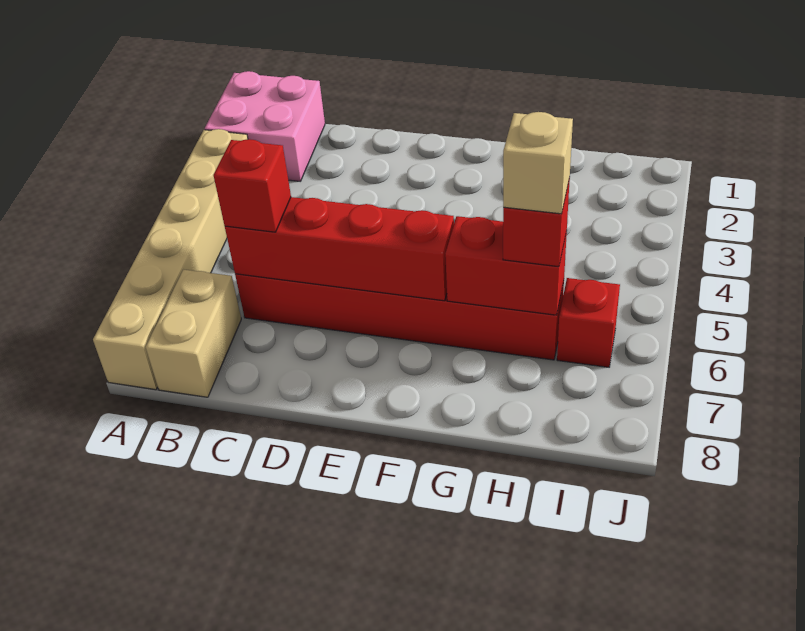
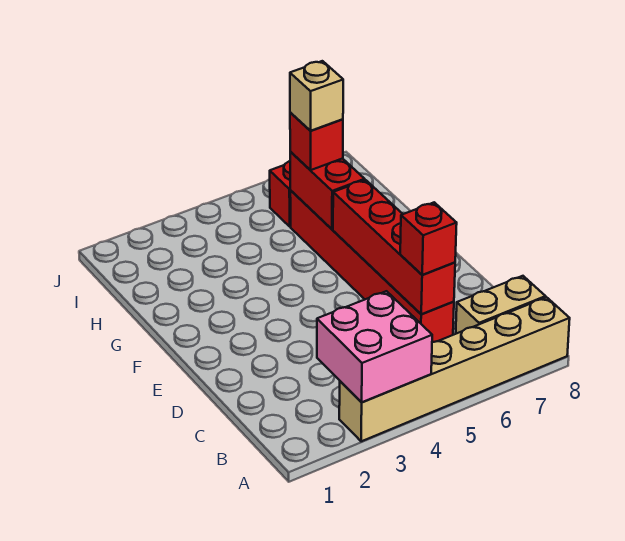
pink brick A1:B2 level 1 -> pink brick A3:B4 level 2

